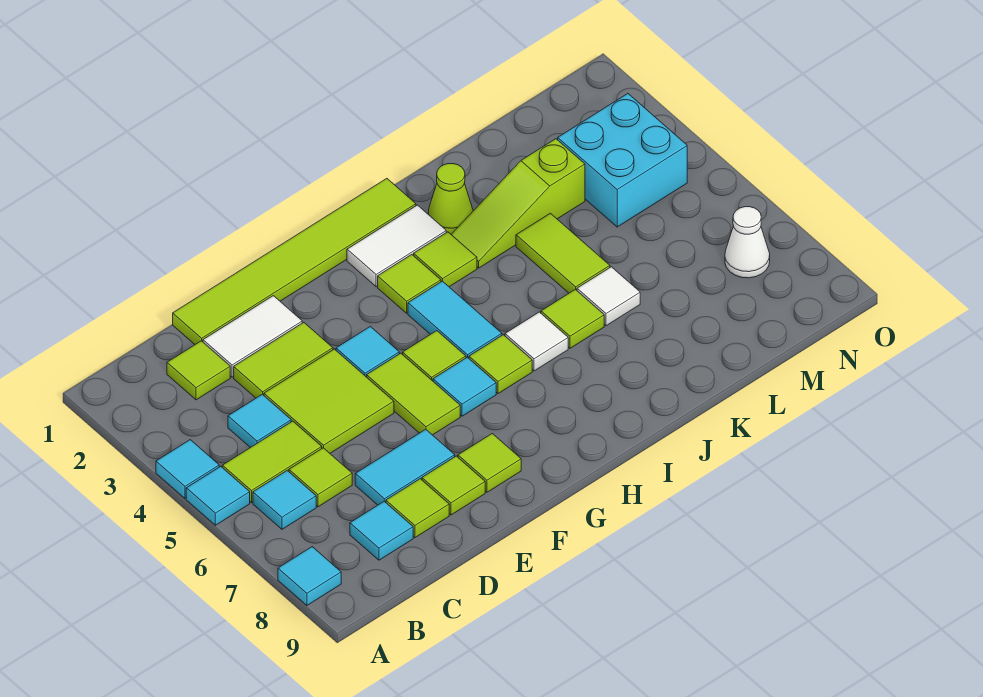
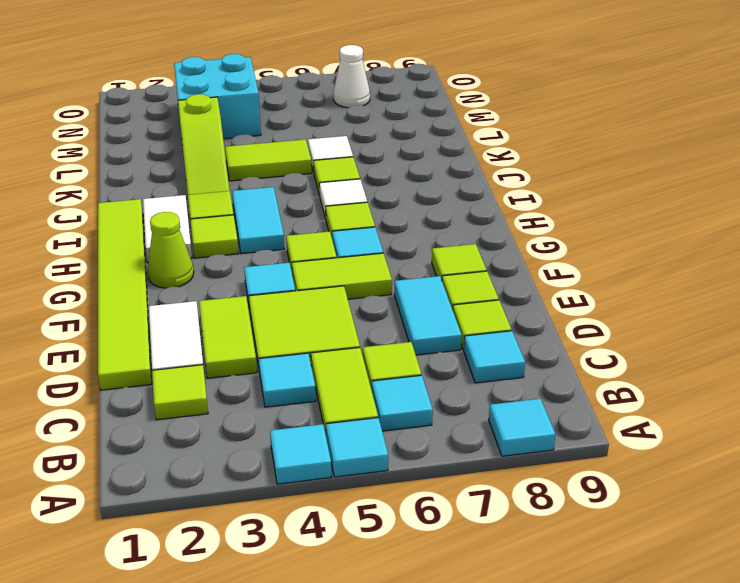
cyan tile H4:H5 level 1 -> cyan tile H4:I4 level 1
lime cone J2 level 1 -> lime cone G2 level 1

